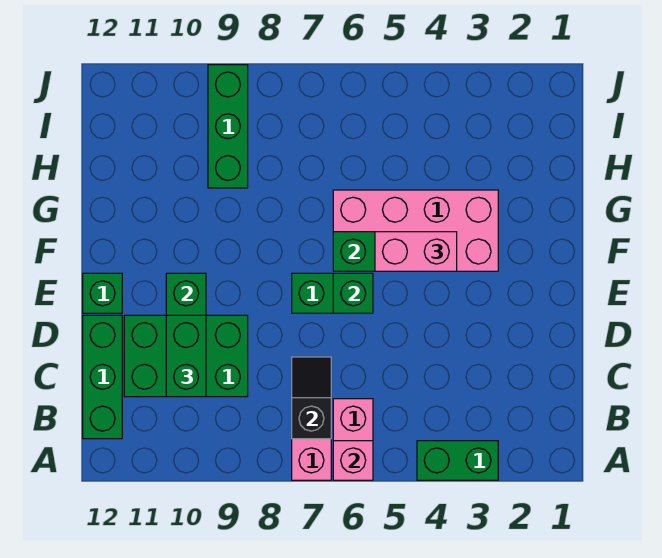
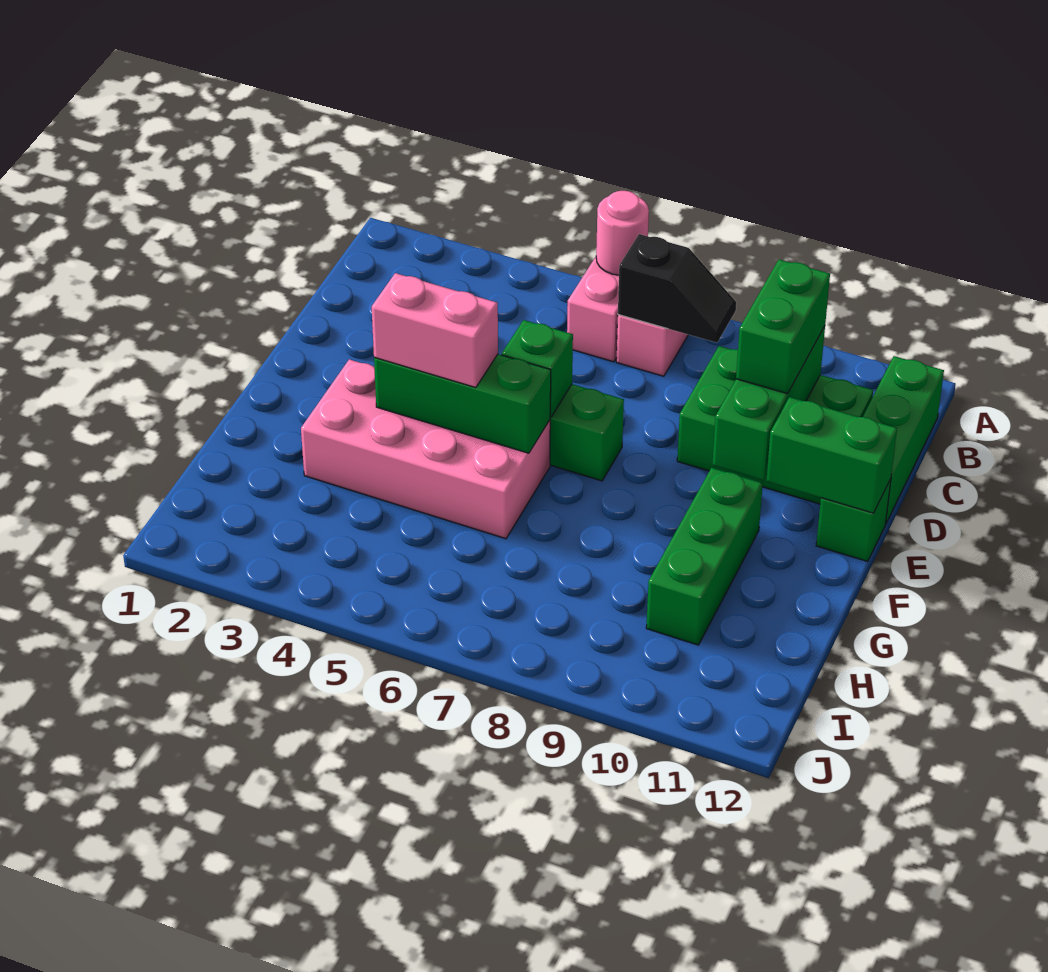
green brick A3:A4 level 1 -> green brick E11:E12 level 2
pink brick A6 level 2 -> pink round brick A6 level 2
black slope B7:C7 level 2 top B -> black slope B7:B8 level 2 top 7
green brick H9:J9 level 1 -> green brick F10:H10 level 1

